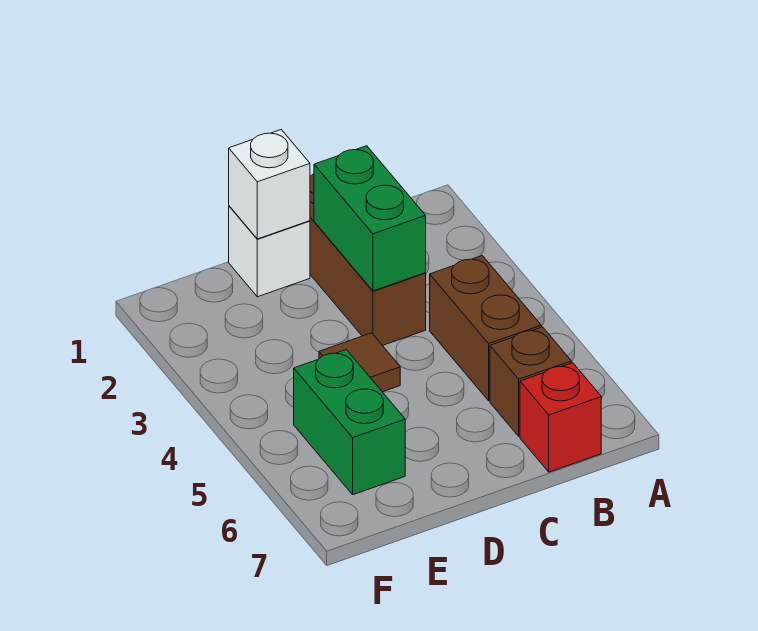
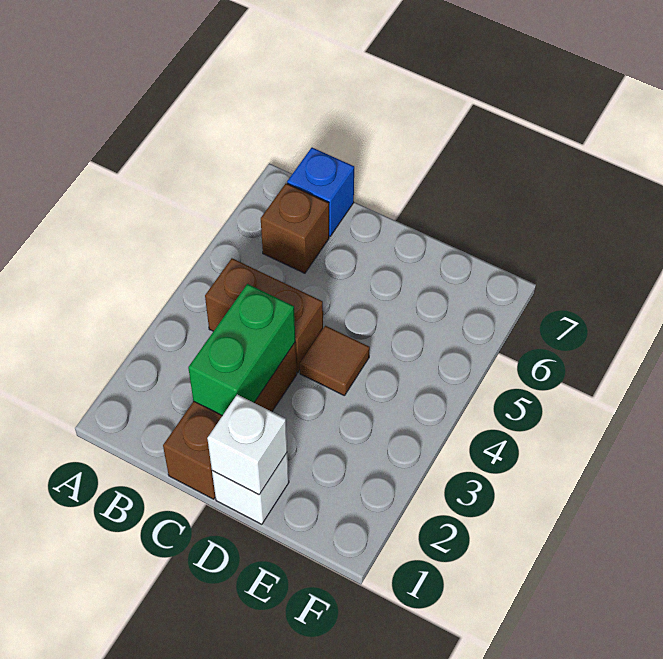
brown brick B4:B5 level 1 -> brown brick B4:C4 level 1
red brick B7 level 1 -> blue brick B7 level 1
green brick E5:E6 level 1 -> none

